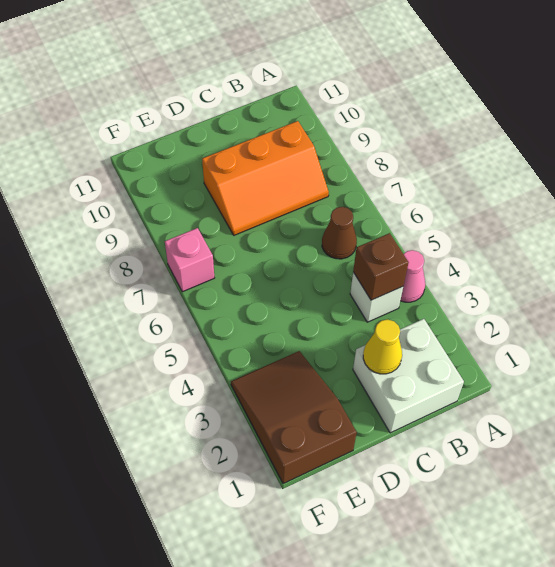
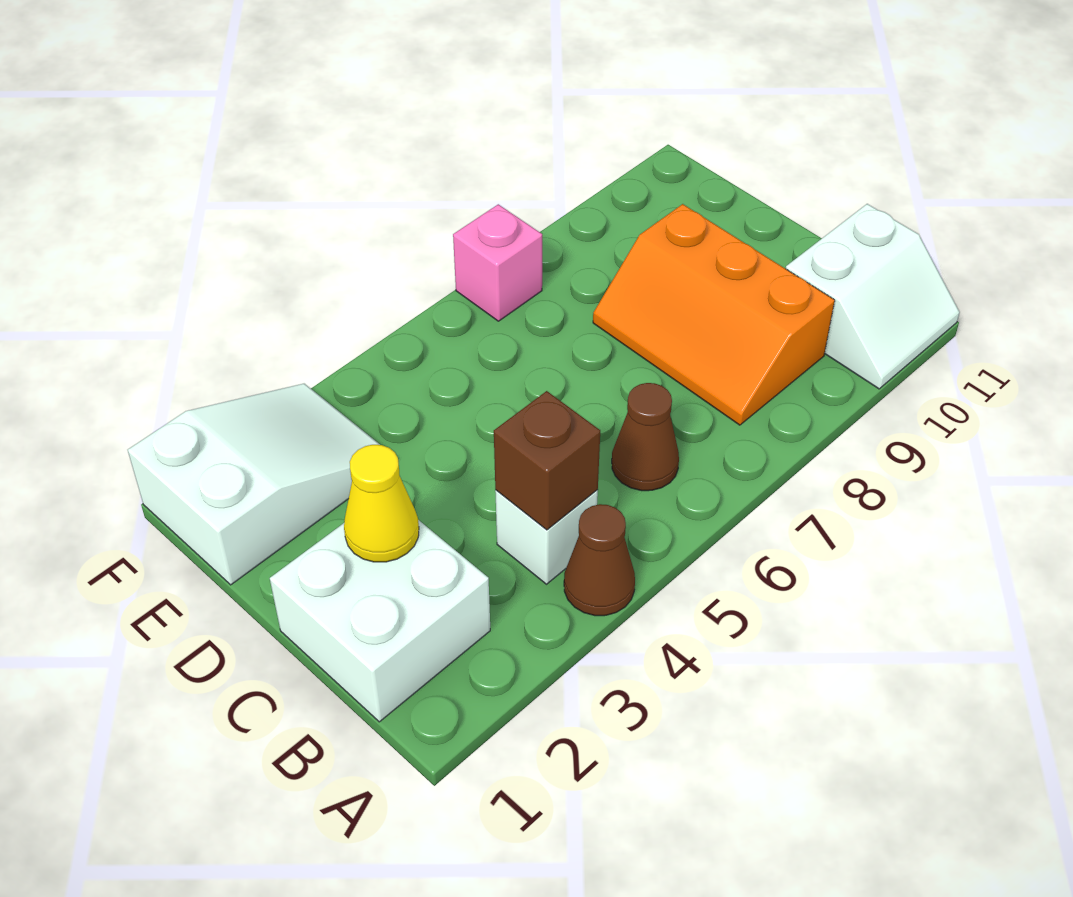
pink cone A4 level 1 -> brown cone A4 level 1
none -> white slope A10:B11 level 1 top B
brown slope E1:F3 level 1 top 1 -> white slope E1:F3 level 1 top 1

